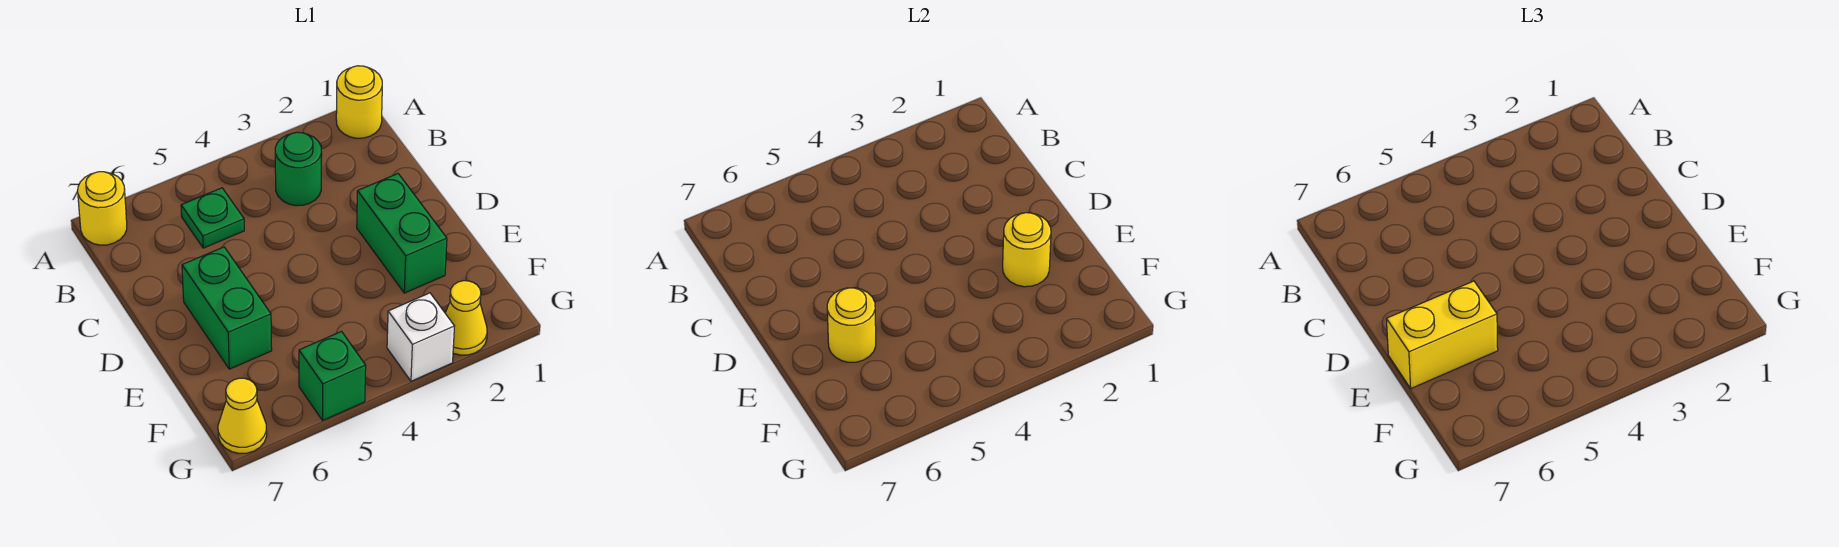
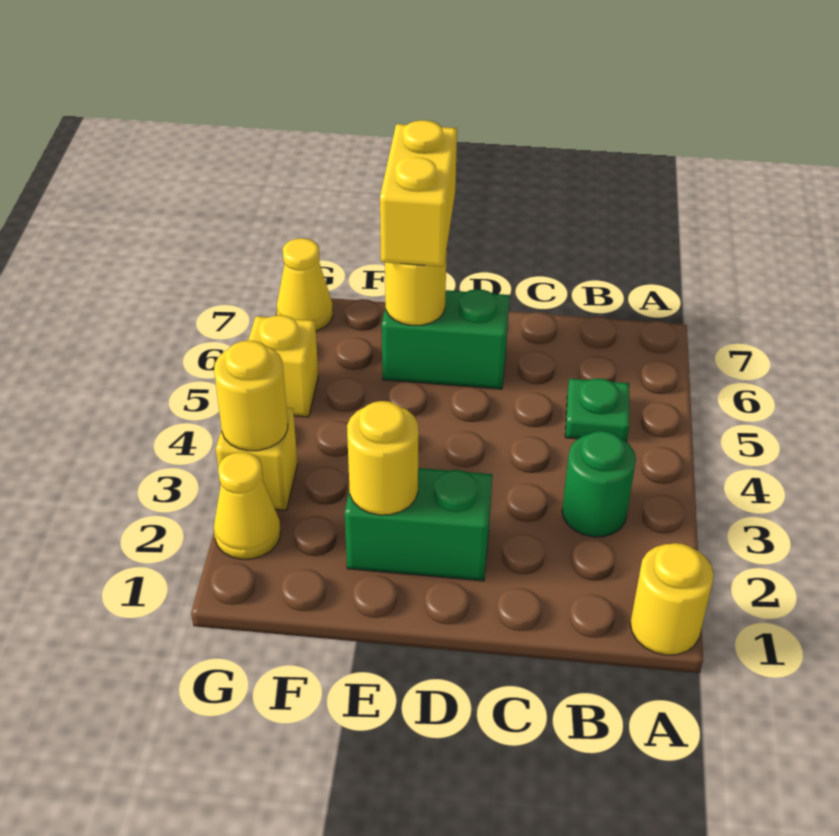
yellow round brick A7 level 1 -> yellow round brick G3 level 2
white brick G3 level 1 -> yellow brick G3 level 1
green brick G5 level 1 -> yellow brick G5 level 1

